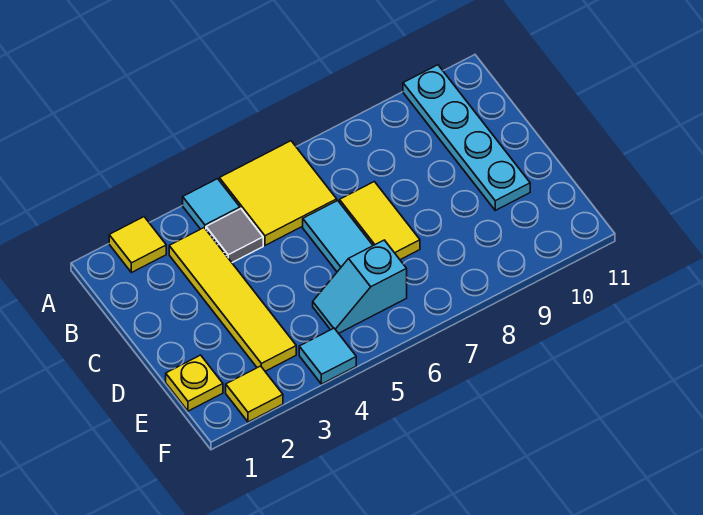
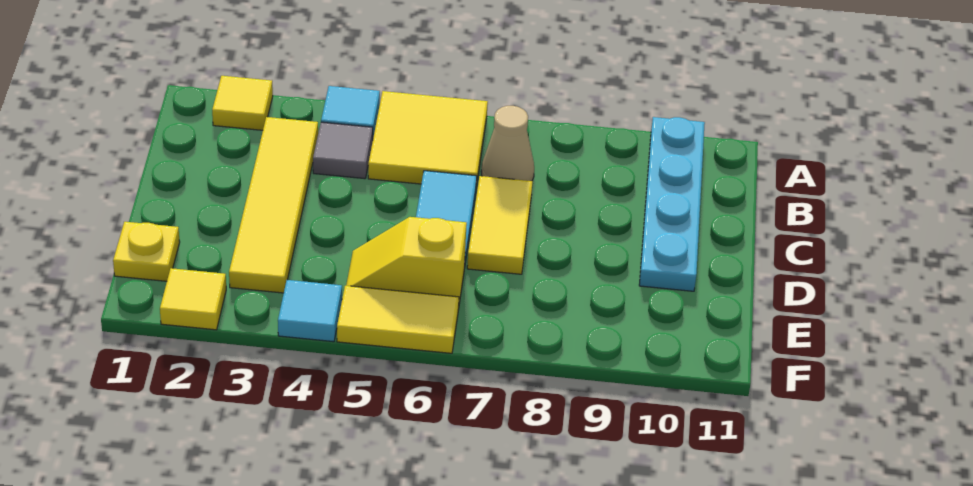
none -> tan cone B7 level 1
cyan slope E5:E6 level 1 top 6 -> yellow slope E5:E6 level 1 top 6
none -> yellow tile F5:F6 level 1

